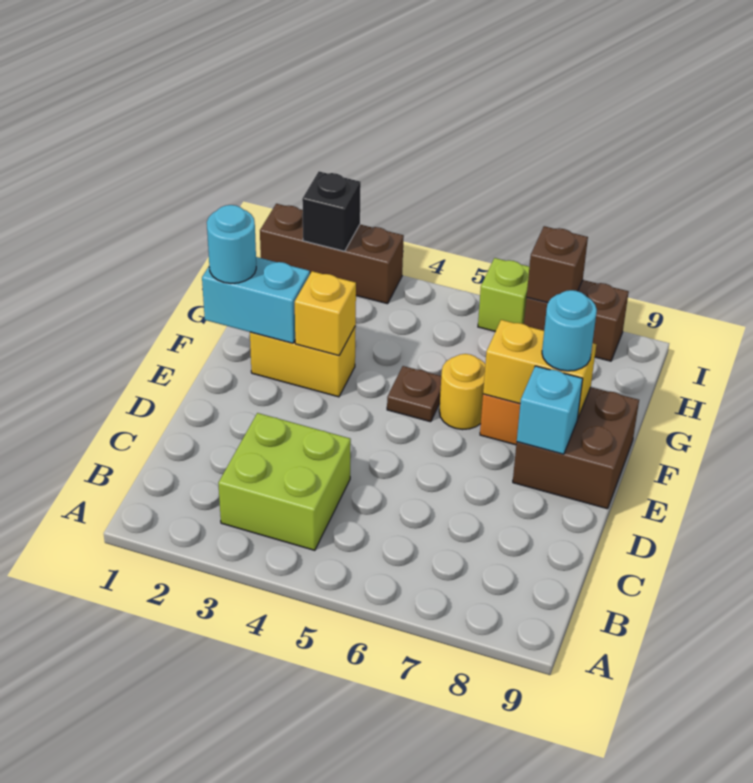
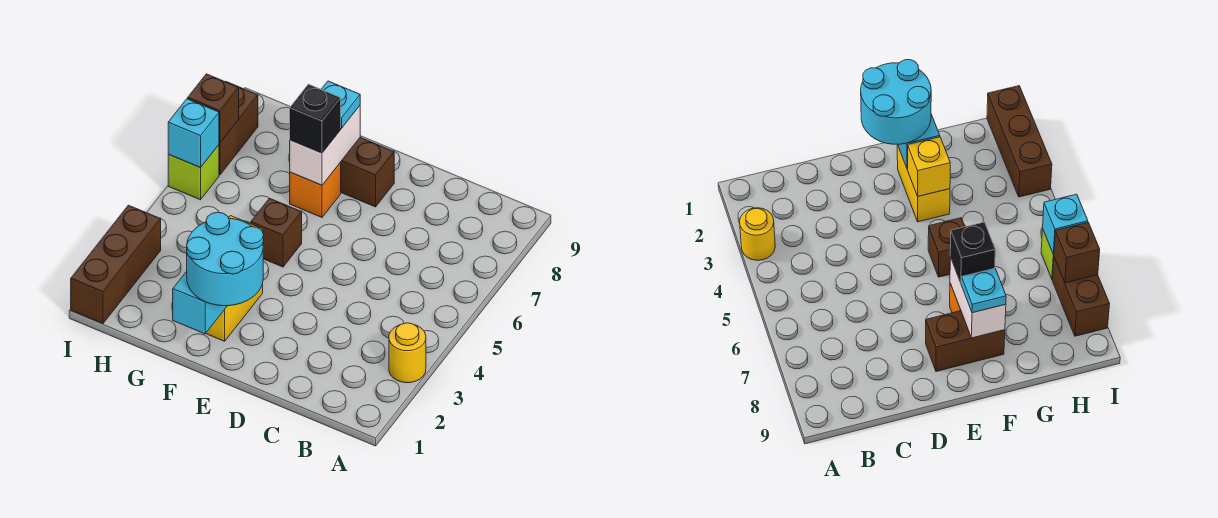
lime brick B3:C4 level 1 -> none
brown brick E8:F9 level 1 -> brown brick E8:F8 level 1
cyan brick E8 level 2 -> cyan brick I6 level 2
cyan round brick F1 level 3 -> cyan round brick E1:F2 level 3
brown plate F5 level 1 -> brown brick F5 level 1
yellow round brick F6 level 1 -> yellow round brick A3 level 1
yellow brick F7:F8 level 2 -> white brick F7:F8 level 2
cyan round brick F8 level 3 -> cyan plate F8 level 3
black brick I2 level 2 -> black brick F7 level 3

